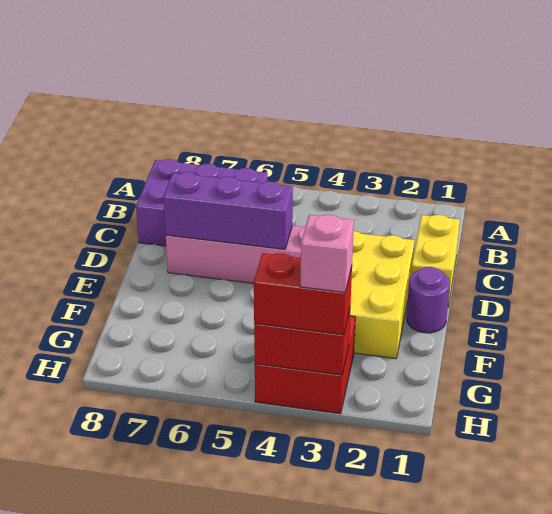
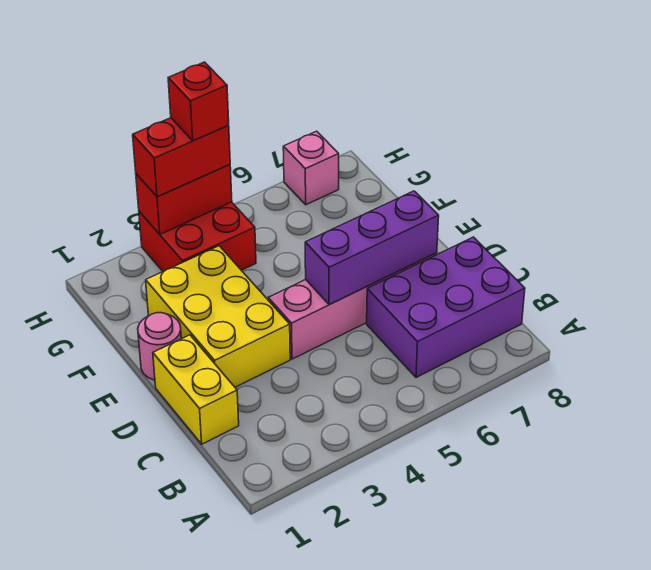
purple round brick E1 level 1 -> pink round brick E1 level 1
pink brick H3 level 4 -> pink brick H7 level 1
none -> red brick H4 level 4

